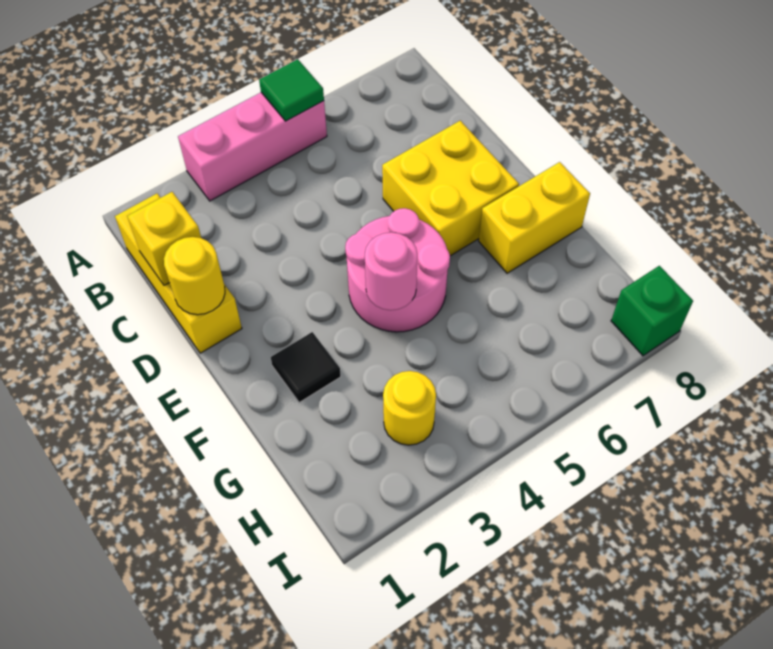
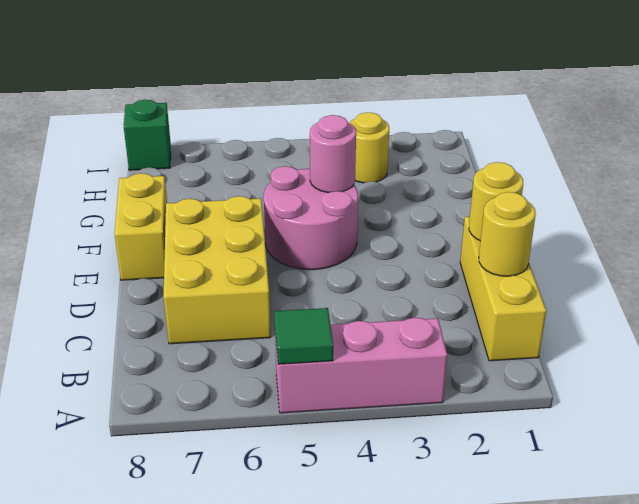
yellow brick C1 level 2 -> yellow round brick C1 level 2
yellow brick D6:E7 level 1 -> yellow brick C6:E7 level 1
black tile F2 level 1 -> none
yellow brick F7:F8 level 1 -> yellow brick E8:F8 level 1

